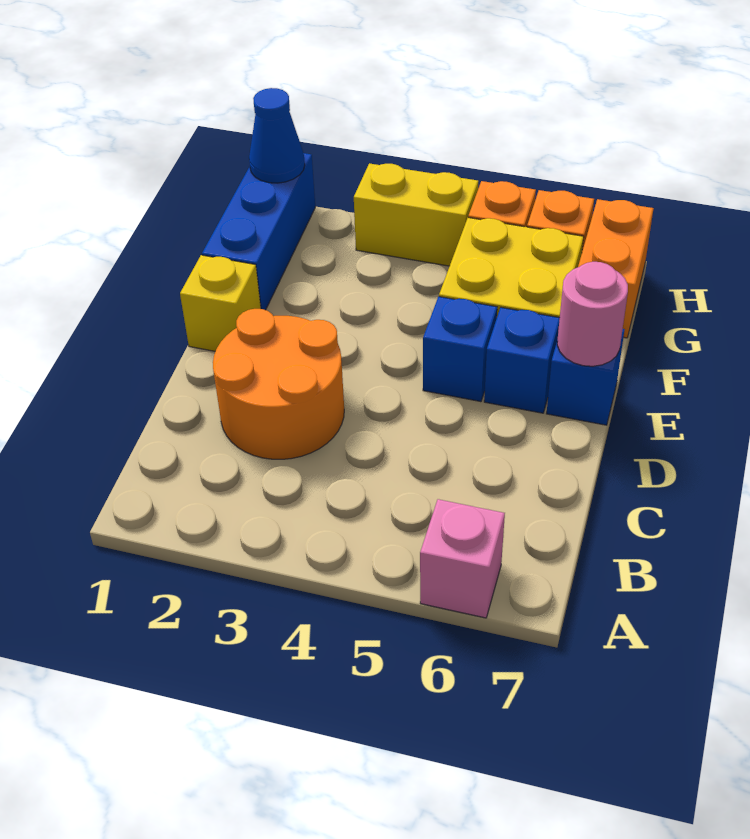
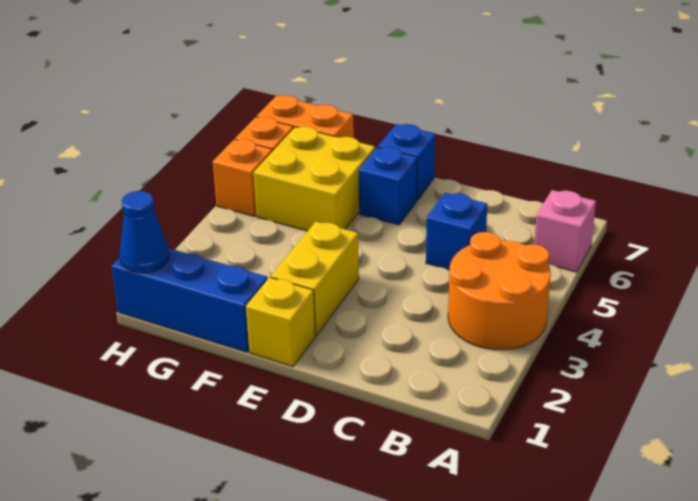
orange round brick C2:D3 level 1 -> orange round brick A3:B4 level 1
blue brick E5 level 1 -> blue brick C5 level 1
pink round brick E7 level 2 -> none
yellow brick H3:H4 level 1 -> yellow brick E2:E3 level 1

